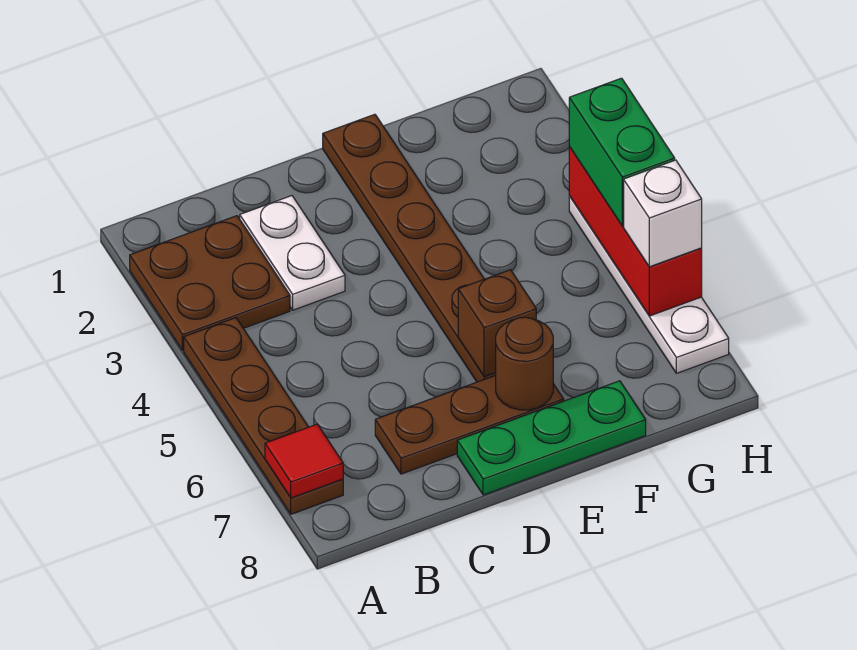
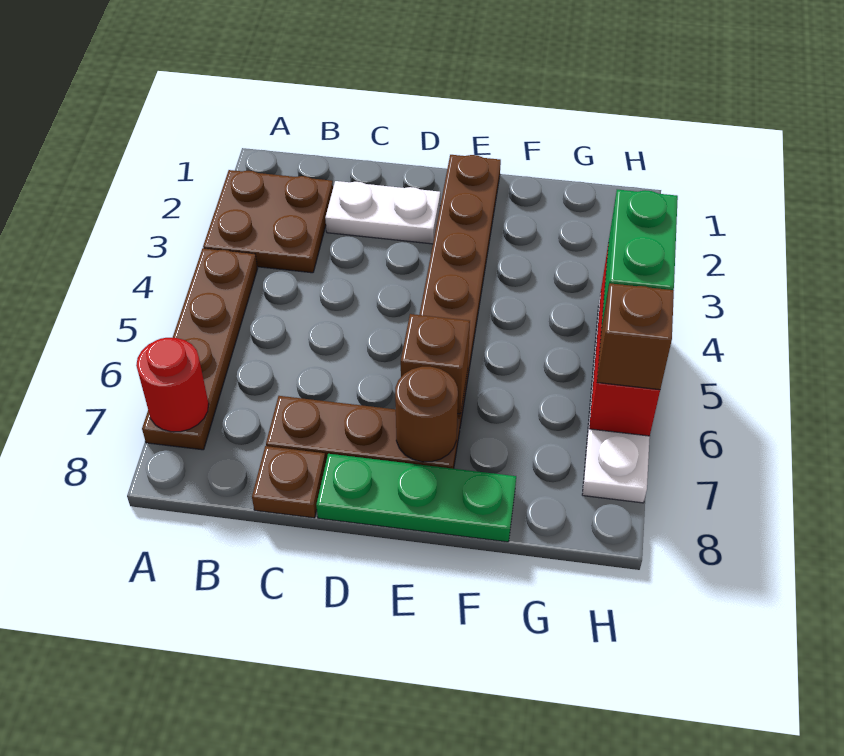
red tile A7 level 2 -> red round brick A7 level 2
white plate C2:C3 level 1 -> white plate C2:D2 level 1
none -> brown plate C8 level 1
white brick H6 level 3 -> brown brick H6 level 3

